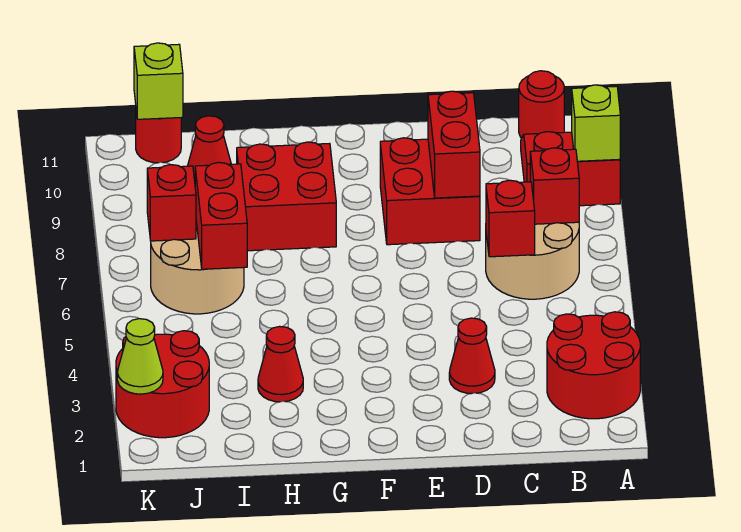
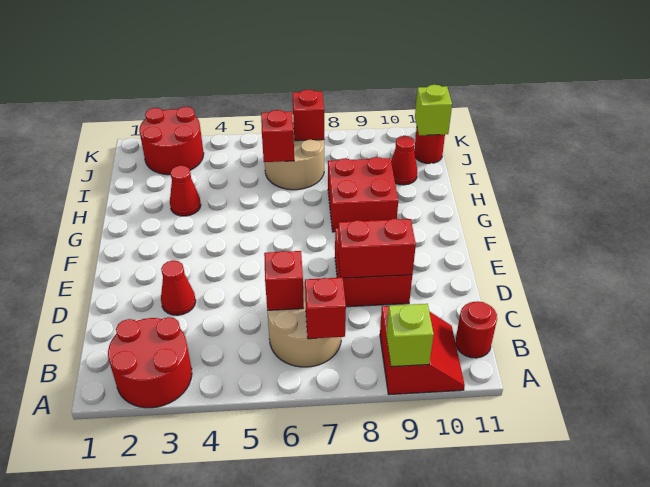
red brick I6:I7 level 2 -> red brick I6 level 2
lime cone K2 level 2 -> none

